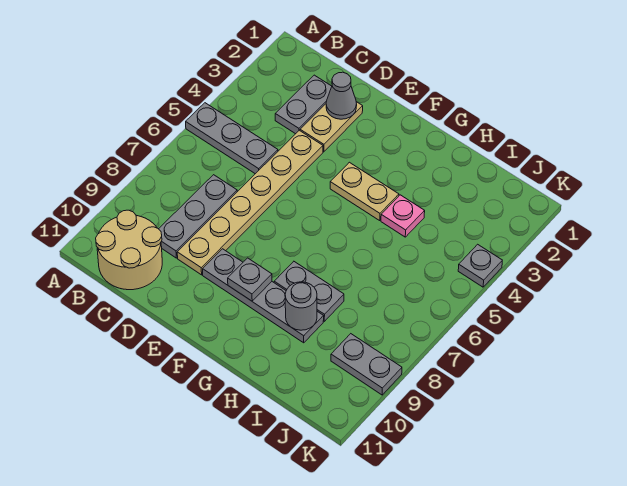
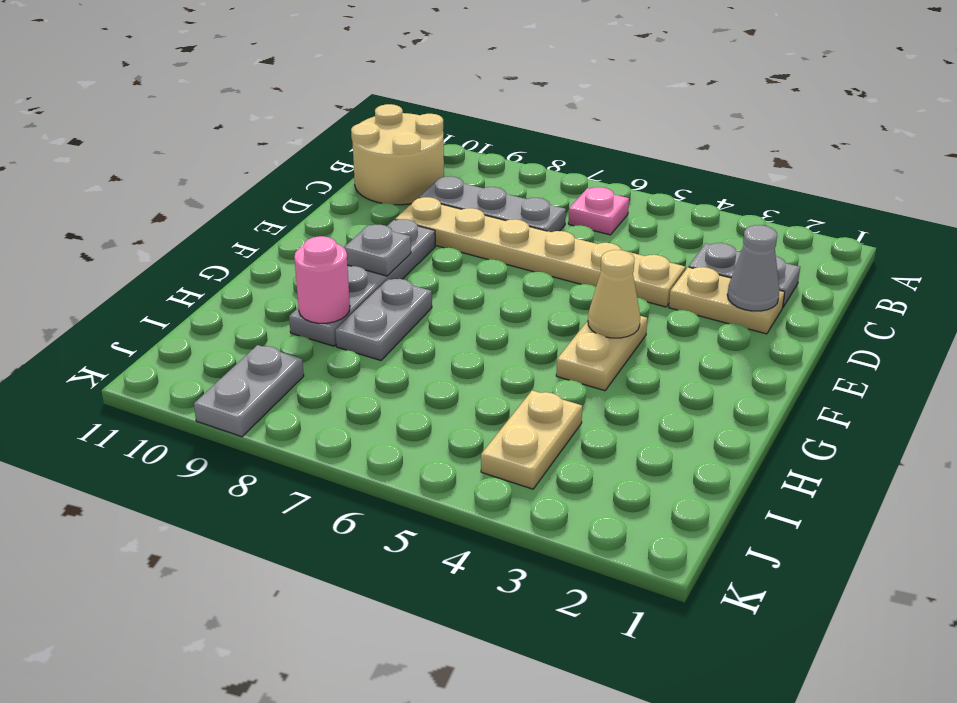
grey plate A5:C5 level 1 -> none
none -> tan cone F4 level 2
pink plate H4 level 1 -> pink plate B6 level 1
grey round brick H9 level 2 -> pink round brick H9 level 2
none -> tan plate I4:J4 level 1
grey plate K4 level 1 -> none

